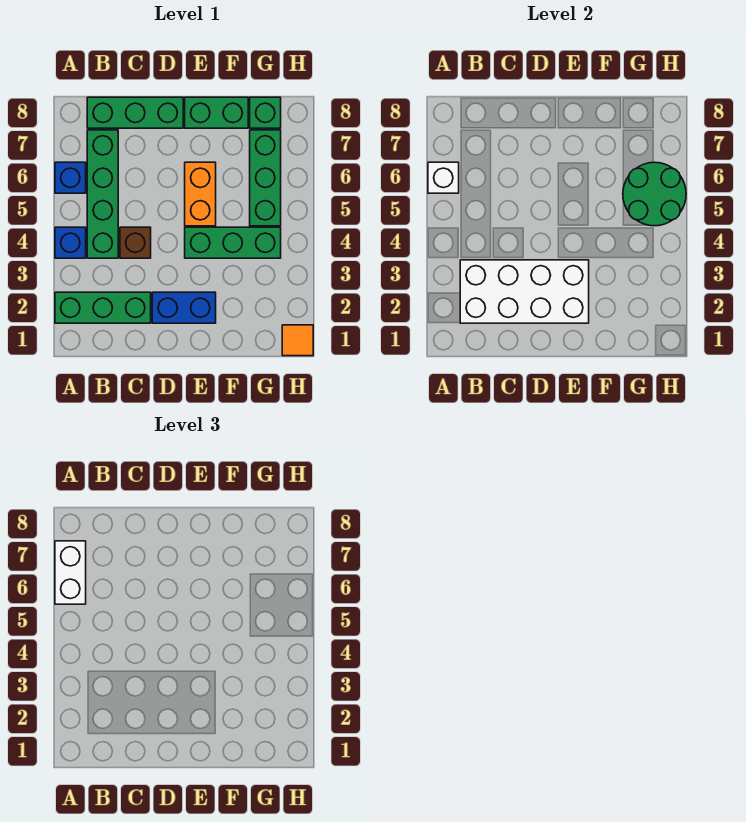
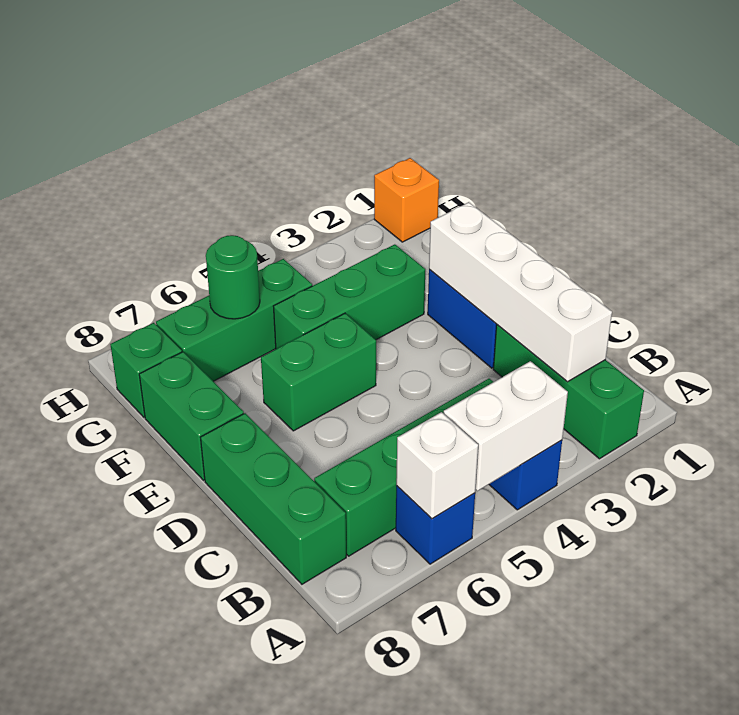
white brick A6:A7 level 3 -> white brick A4:A5 level 2
white brick B2:E3 level 2 -> white brick B2:E2 level 2
brown brick C4 level 1 -> none
green brick E4:G4 level 1 -> green brick F3:F5 level 1
orange brick E5:E6 level 1 -> green brick E5:E6 level 1
green round brick G5:H6 level 2 -> green round brick G6 level 2
orange tile H1 level 1 -> orange brick H1 level 1

